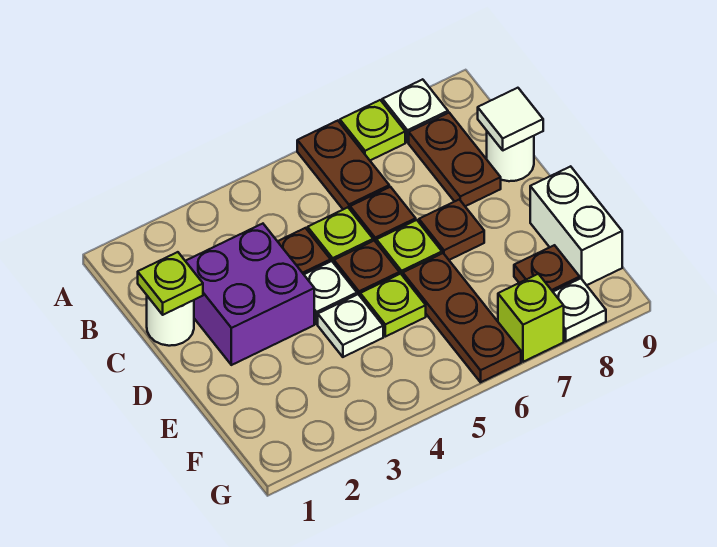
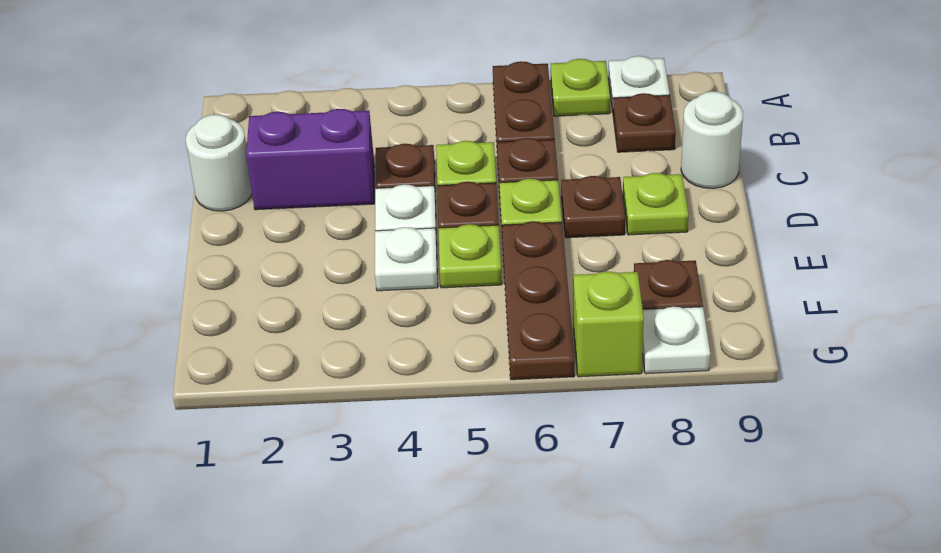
brown plate B8:C8 level 1 -> brown plate B8 level 1
lime plate C1 level 2 -> lime plate D8 level 1
purple brick C2:D3 level 1 -> purple brick C2:C3 level 1
white tile C9 level 2 -> none
white brick E9:F9 level 1 -> none

